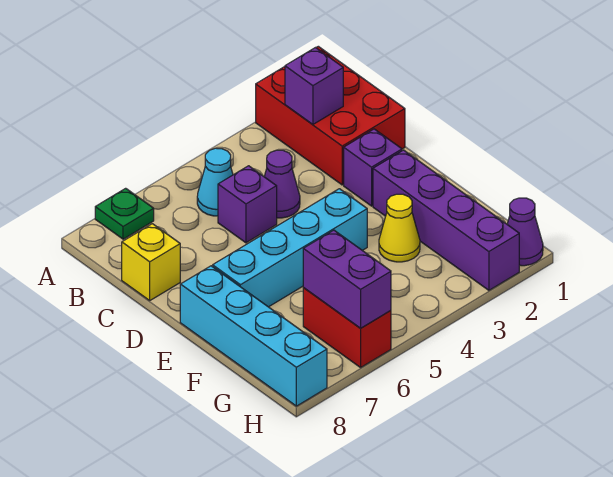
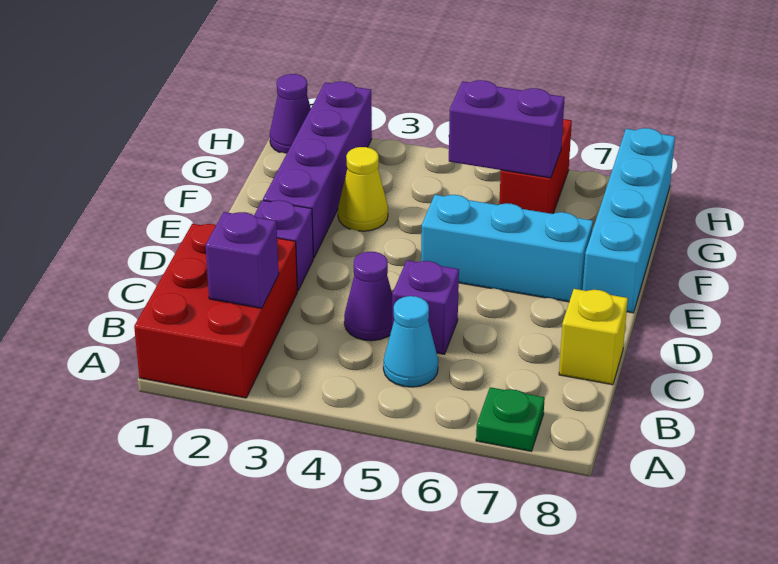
cyan brick E4:E7 level 1 -> cyan brick E5:E7 level 1
purple brick G6:H6 level 2 -> purple brick G5:G6 level 2

